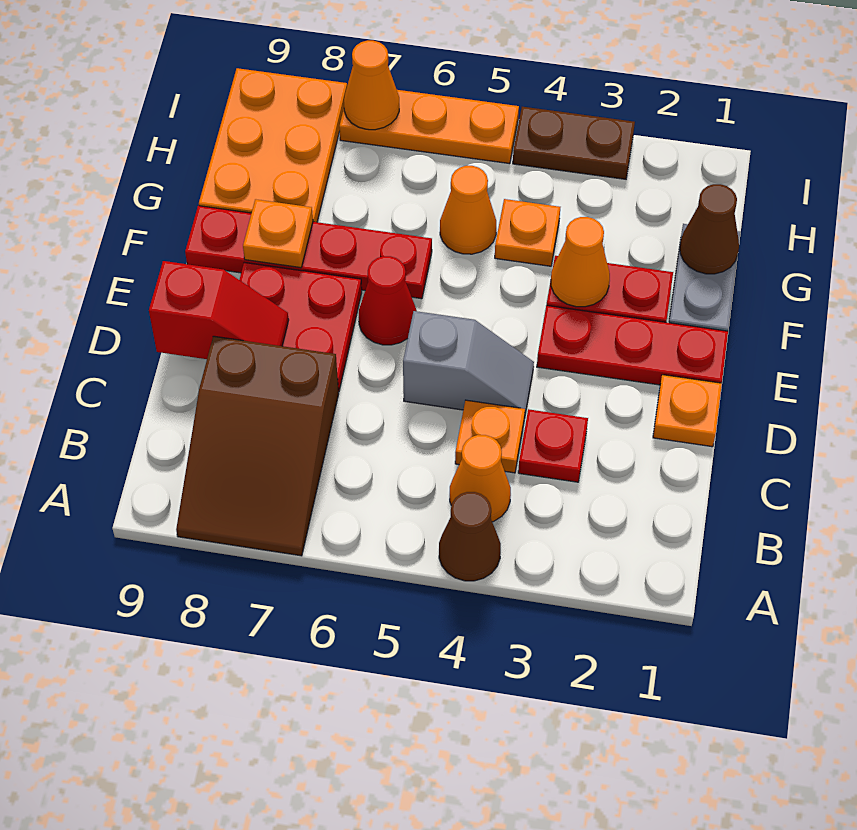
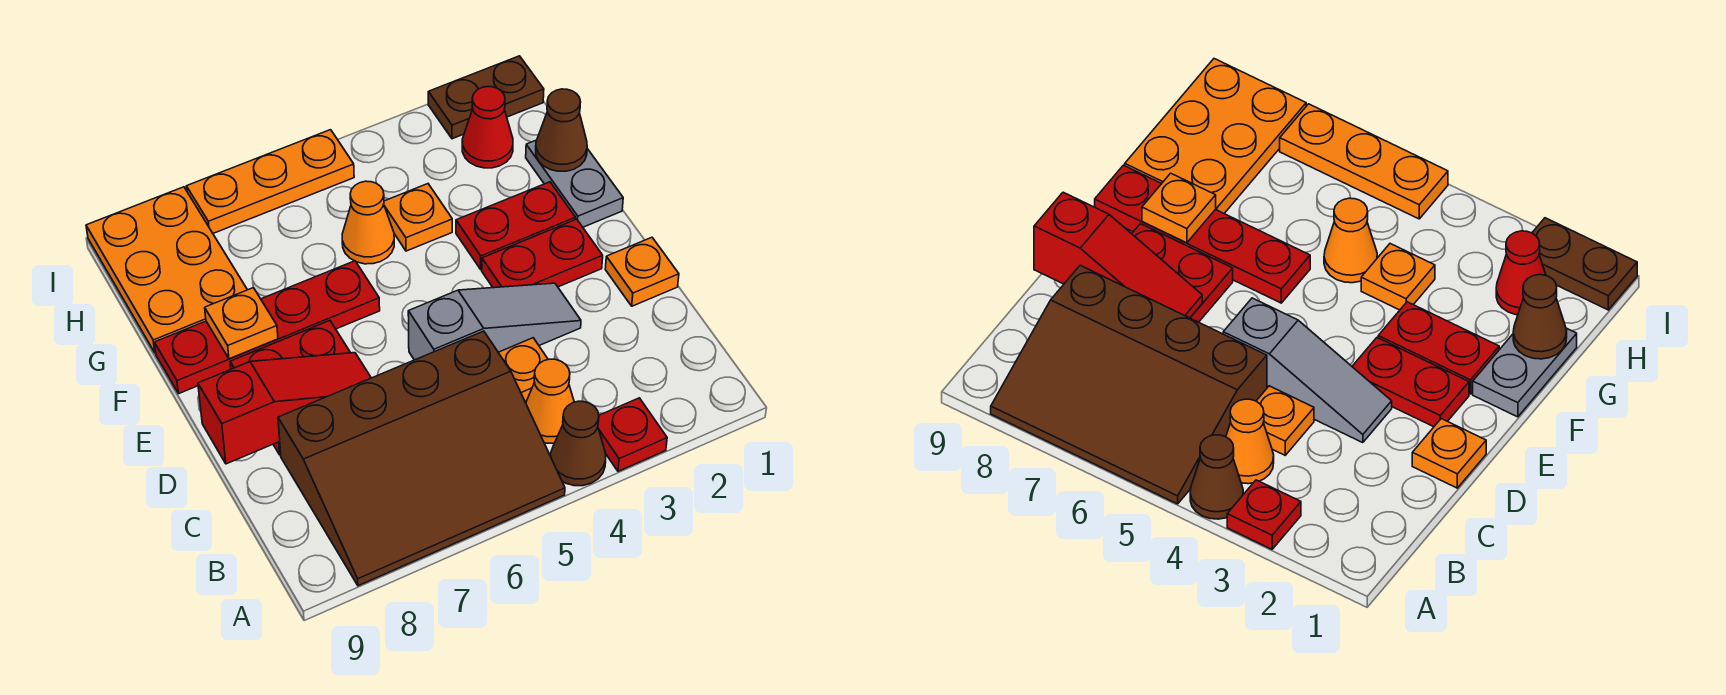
brown slope A7:C8 level 1 top C -> brown slope A5:C8 level 1 top C
red plate C3 level 1 -> red plate A3 level 1
grey slope D4:D5 level 1 top 5 -> grey slope D3:D5 level 1 top 5
red slope D8:D9 level 2 top 9 -> red slope D7:D9 level 2 top 9
red plate E1:E3 level 1 -> red plate E2:E3 level 1
red cone E6 level 1 -> red cone H2 level 1
orange cone F3 level 2 -> none
brown plate I3:I4 level 1 -> brown plate I1:I2 level 1
orange cone I7 level 2 -> none

